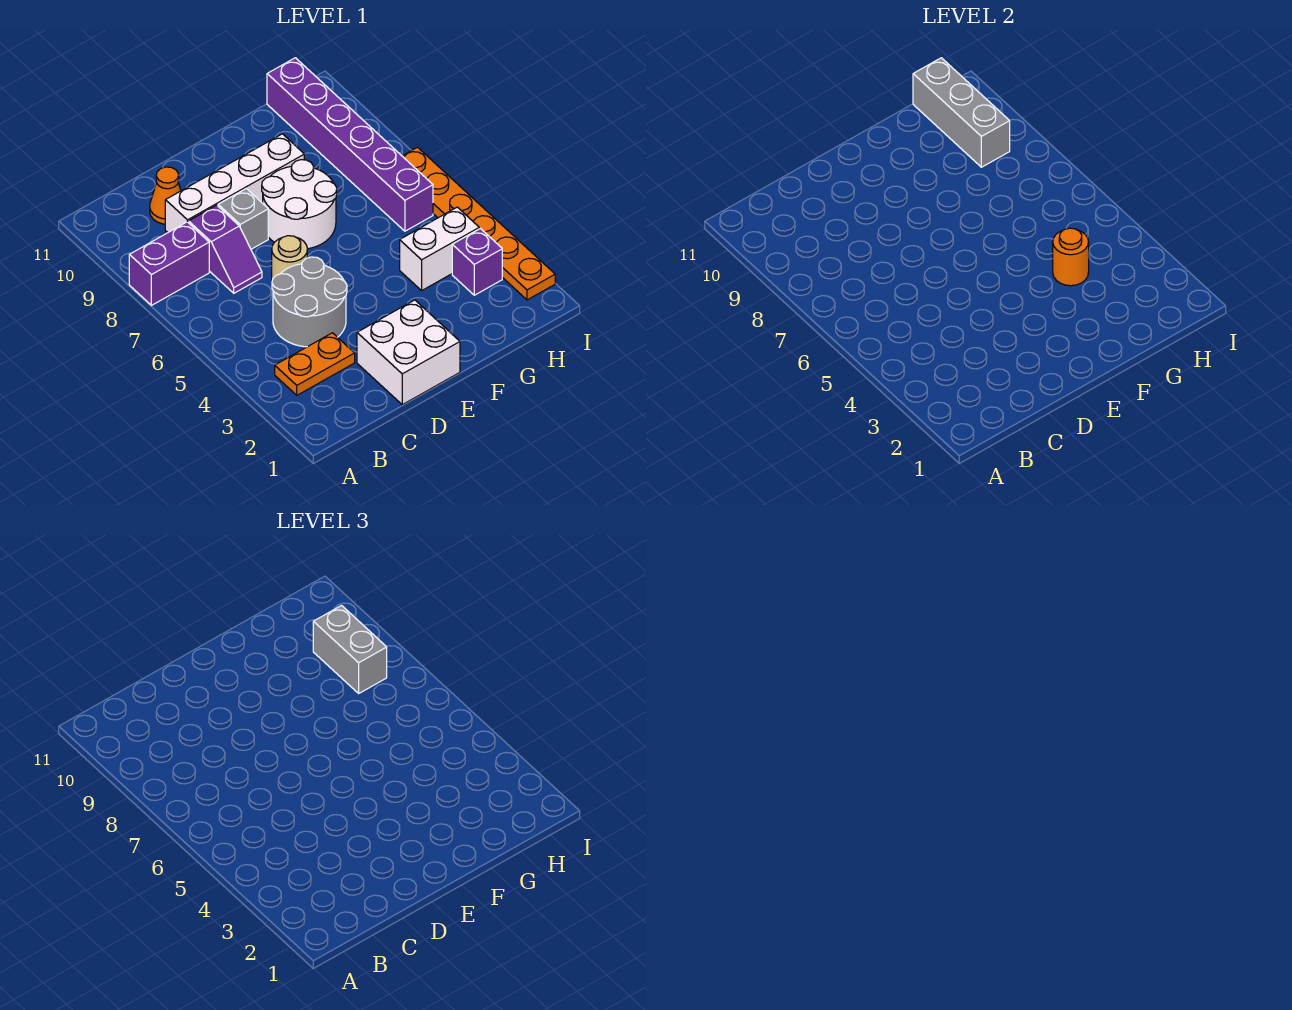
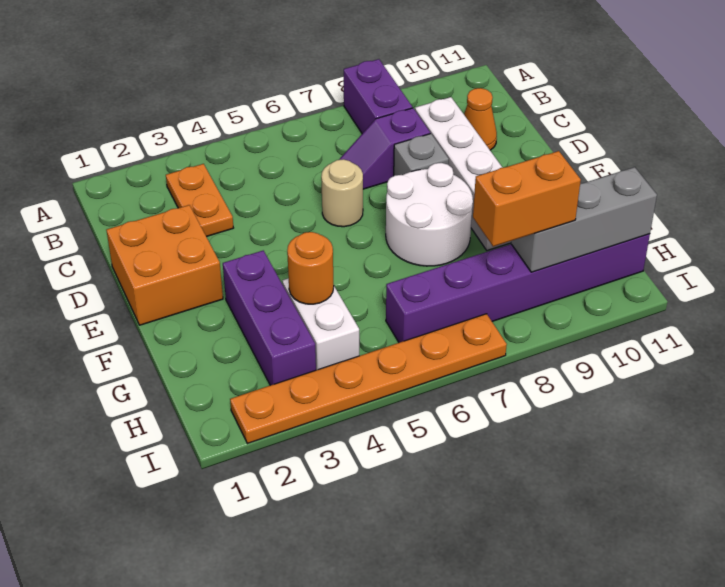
grey round brick C4:D5 level 1 -> none
white brick D1:E2 level 1 -> orange brick D1:E2 level 1
purple brick H3 level 1 -> purple brick F3:H3 level 1
grey brick H8:H9 level 3 -> orange brick H8:H9 level 3

